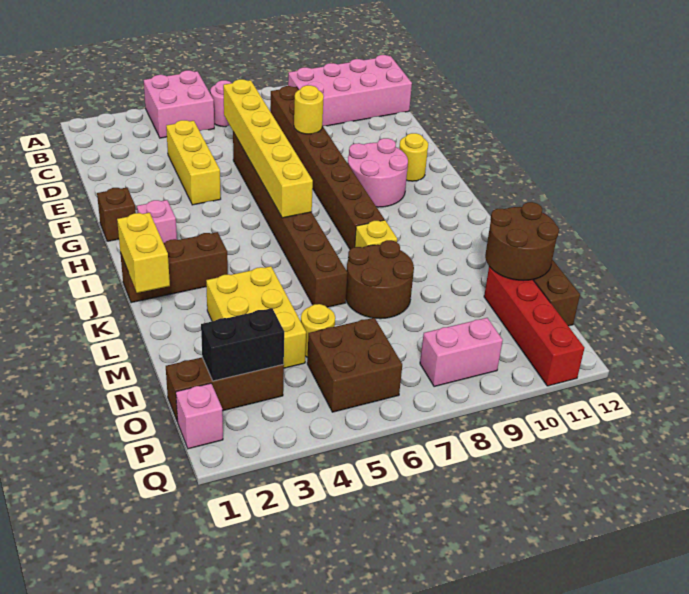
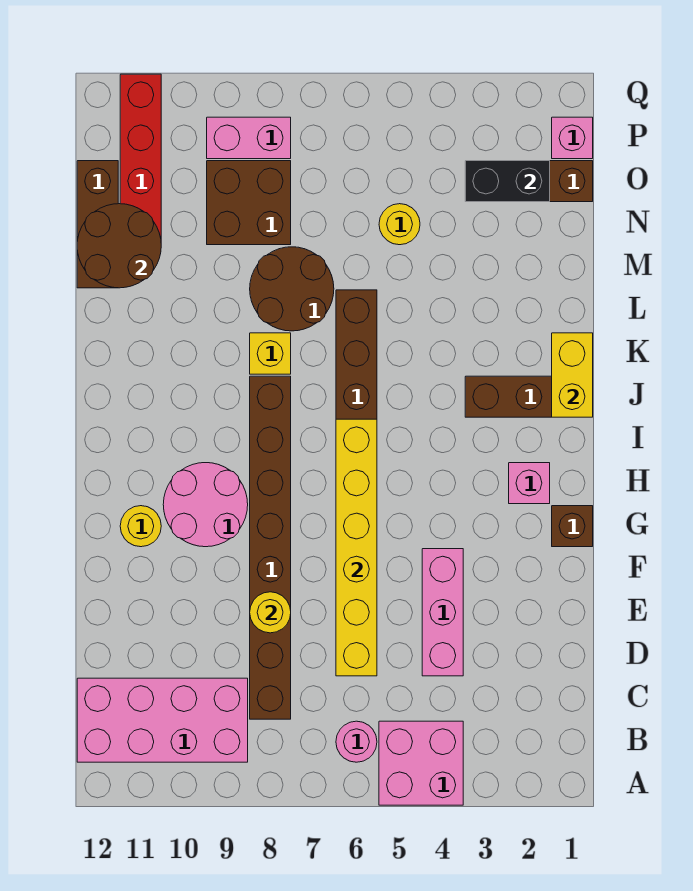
yellow brick D4:F4 level 1 -> pink brick D4:F4 level 1
yellow brick L3:N4 level 1 -> none
brown brick O5:P6 level 1 -> brown brick N8:O9 level 1

